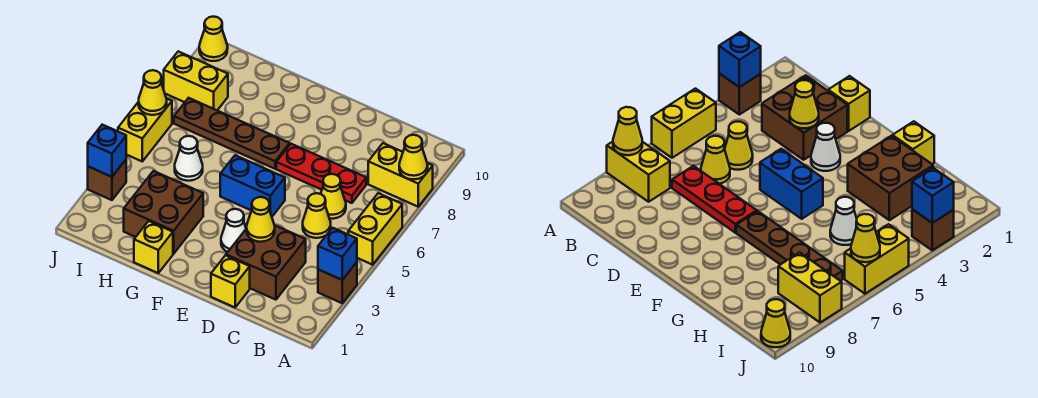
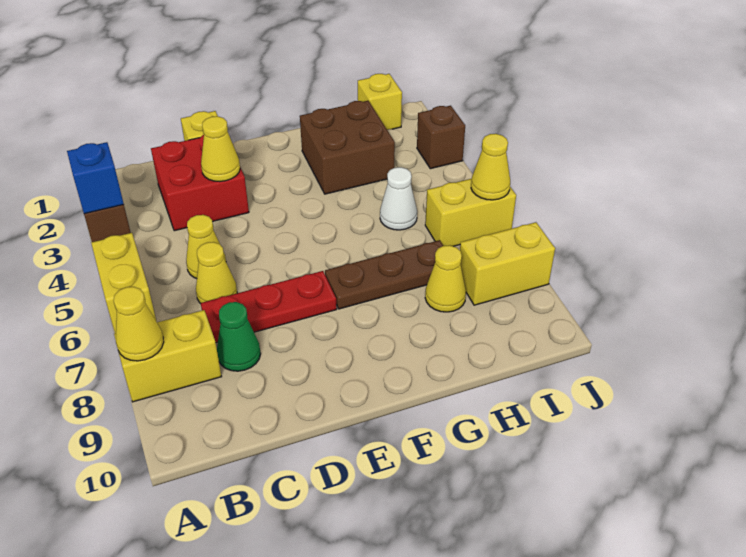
brown brick C2:D3 level 1 -> red brick C2:D3 level 1
none -> green cone C8 level 1
white cone E3 level 1 -> none
blue brick E5:F5 level 1 -> none
brown plate F7:I7 level 1 -> brown plate F7:H7 level 1
yellow brick G1 level 1 -> yellow brick I1 level 1
blue brick J3 level 2 -> none
yellow brick J5:J6 level 1 -> yellow brick I6:J6 level 1
yellow cone J10 level 1 -> yellow cone H8 level 1

